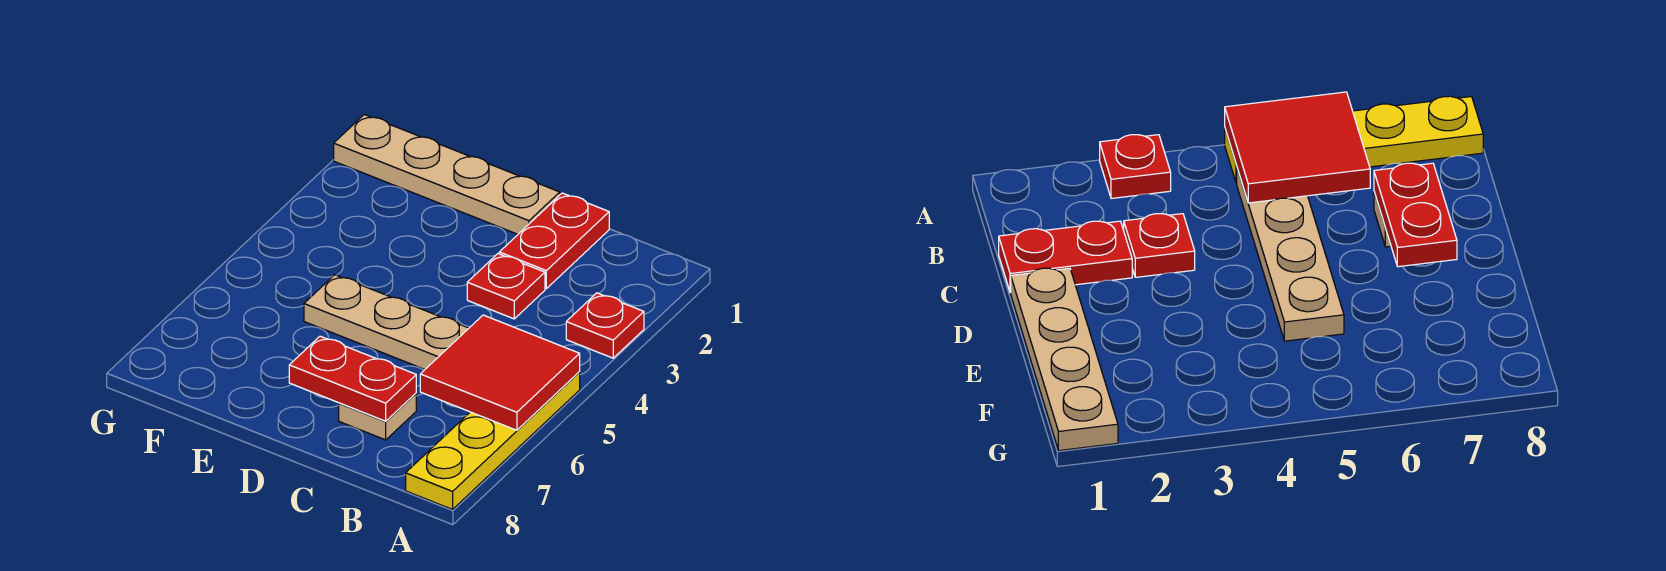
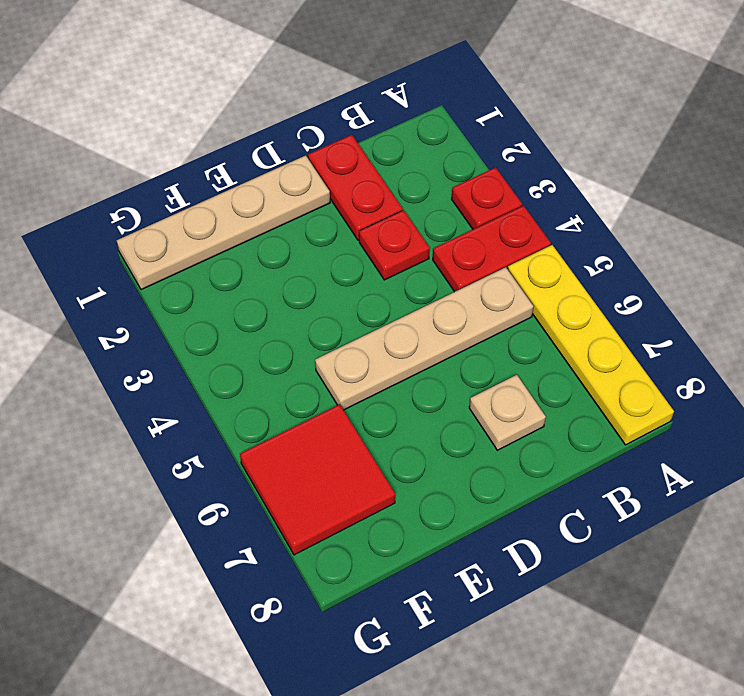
red tile A5:B6 level 2 -> red tile F6:G7 level 1
red plate C7:D7 level 2 -> red plate A4:B4 level 1

